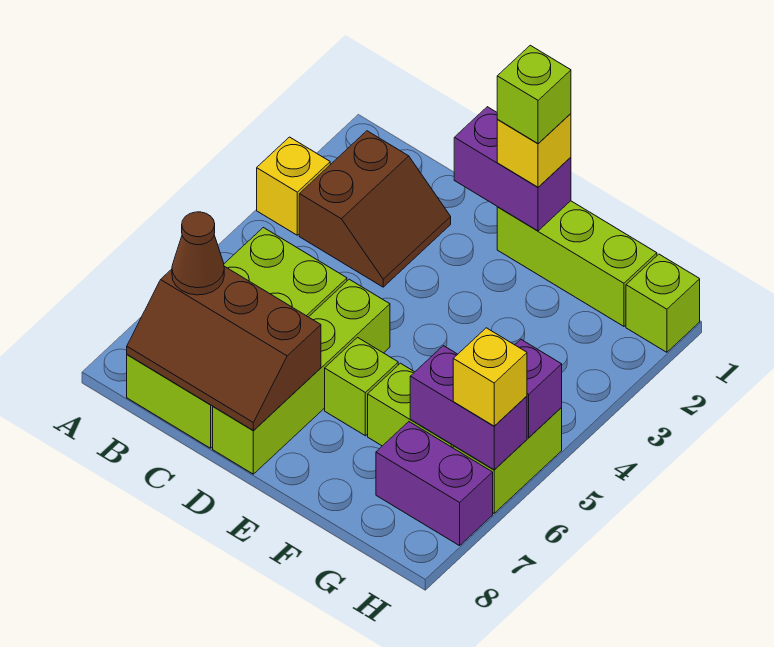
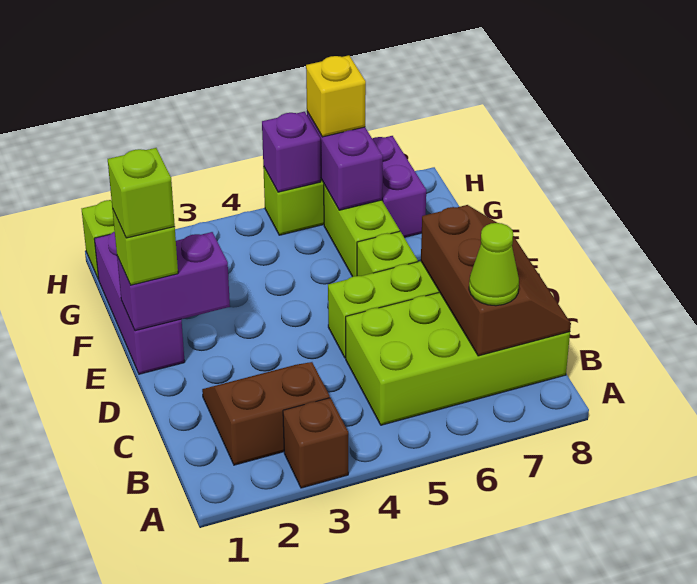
yellow brick A3 level 1 -> brown brick A3 level 1
brown cone B7 level 3 -> lime cone B7 level 3
purple brick D1:E1 level 2 -> purple brick E1:E2 level 2
lime brick E1:G1 level 1 -> purple brick E1:G1 level 1
yellow brick E1 level 3 -> lime brick E1 level 3

